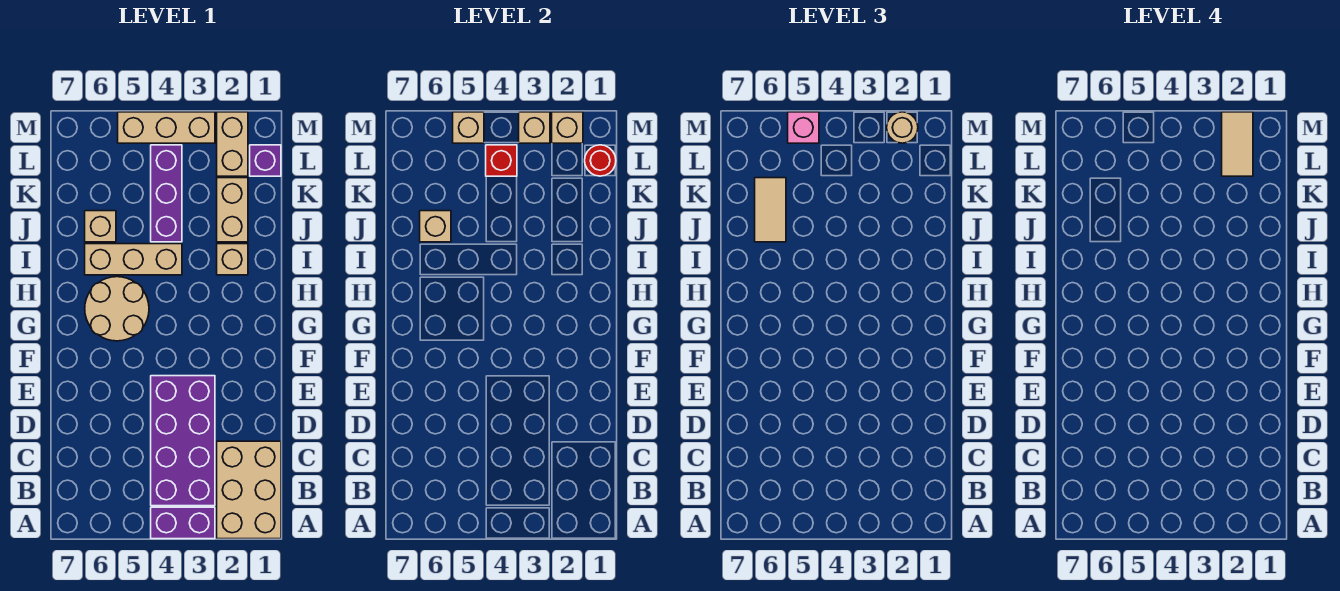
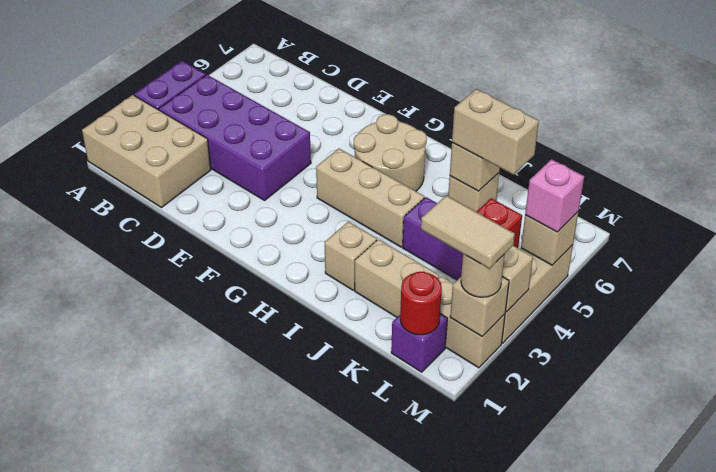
tan brick I4:I6 level 1 -> tan brick G4:I4 level 1
tan tile J6:K6 level 3 -> tan brick J6:K6 level 3

